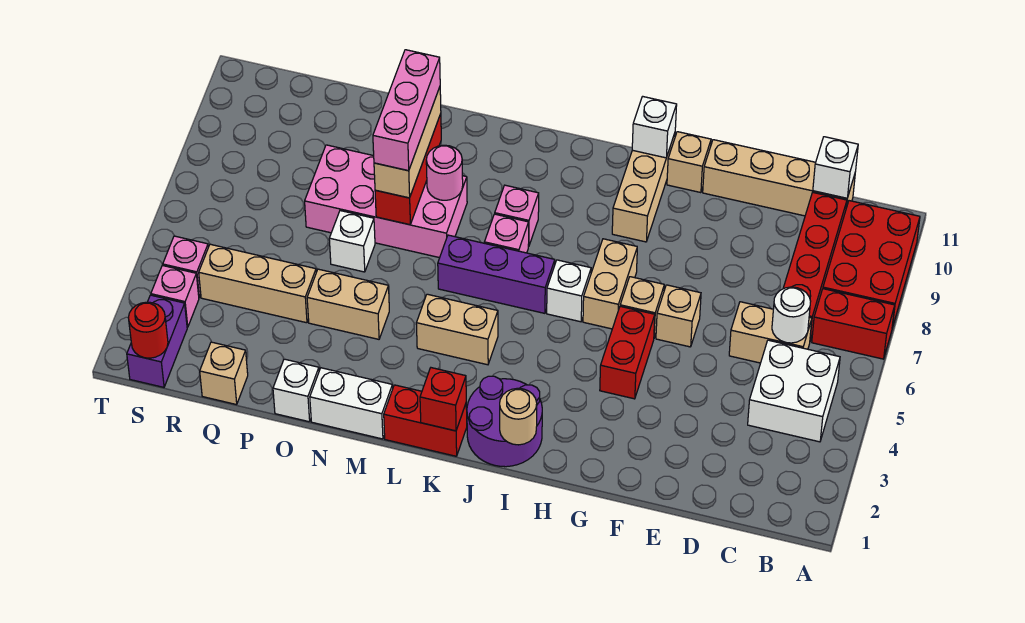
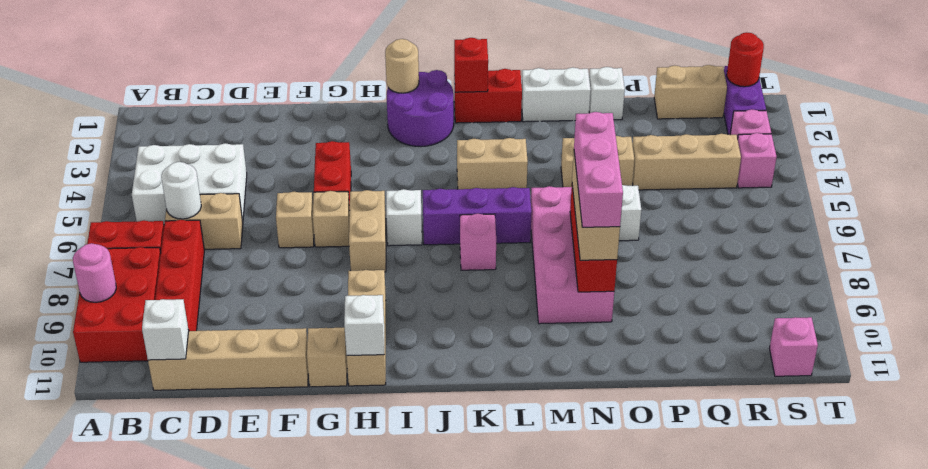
white brick B4:C5 level 1 -> white brick B4:D5 level 1
pink brick K8 level 1 -> pink brick S11 level 1
pink brick M7:P8 level 1 -> pink brick M6:N9 level 1
pink round brick M8 level 2 -> pink round brick A9 level 2
tan brick Q1 level 1 -> tan brick Q1:R1 level 1

